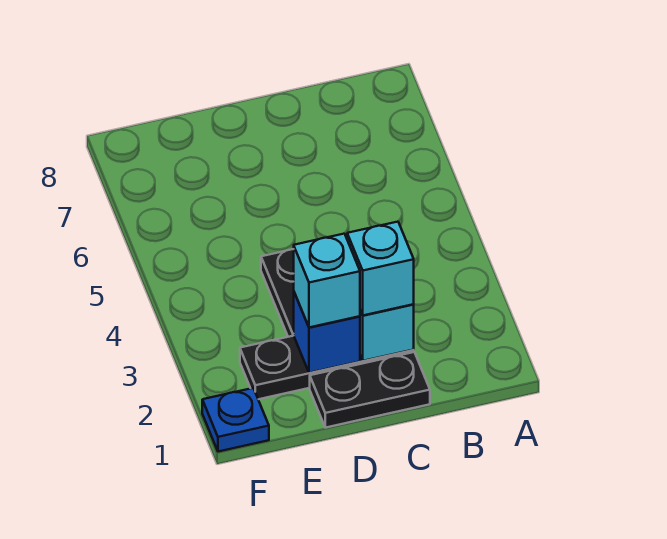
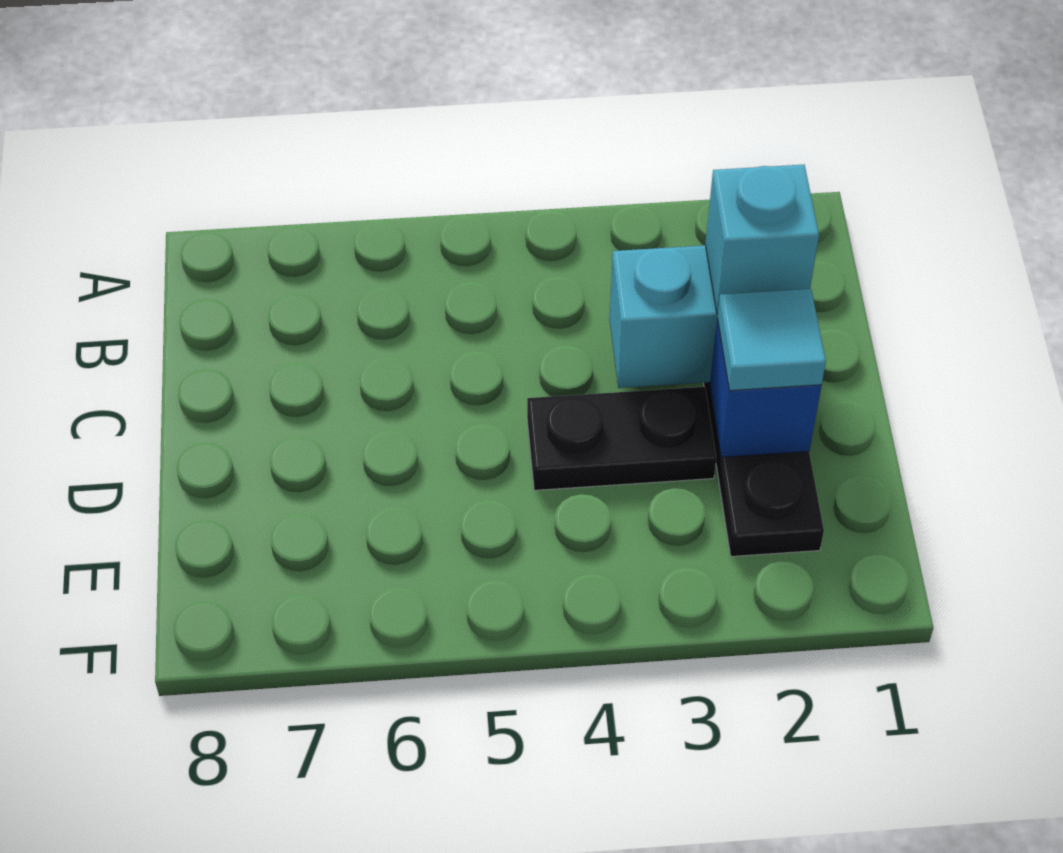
black plate C1:D1 level 1 -> none
cyan brick D2 level 3 -> cyan tile D2 level 3
blue plate F1 level 1 -> none

